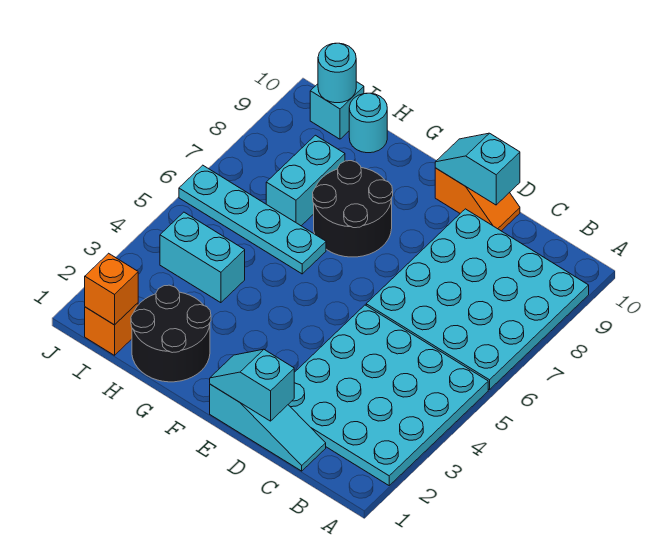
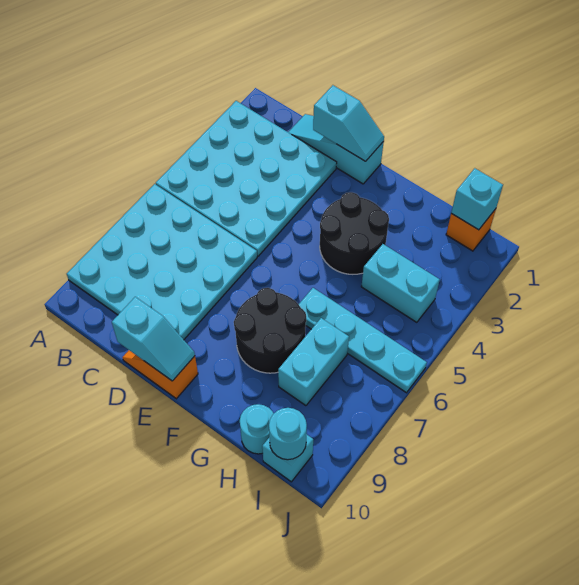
black round brick G1:H2 level 1 -> black round brick F3:G4 level 1
orange brick I1 level 2 -> cyan brick I1 level 2

